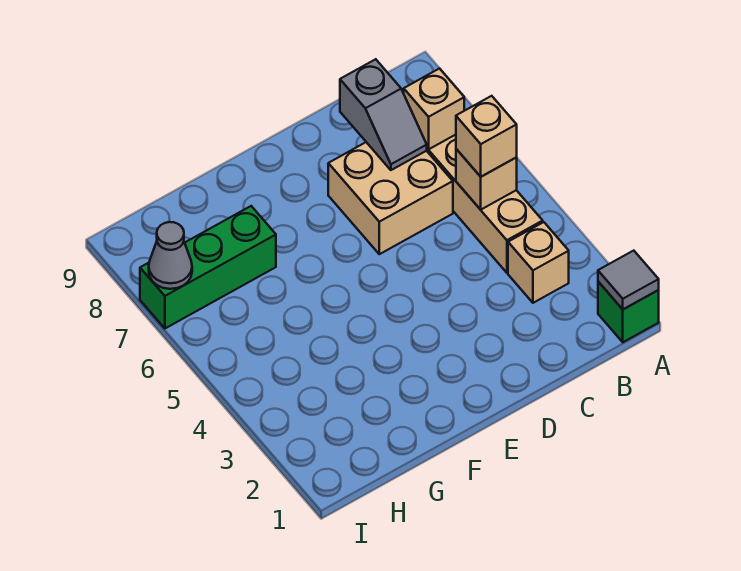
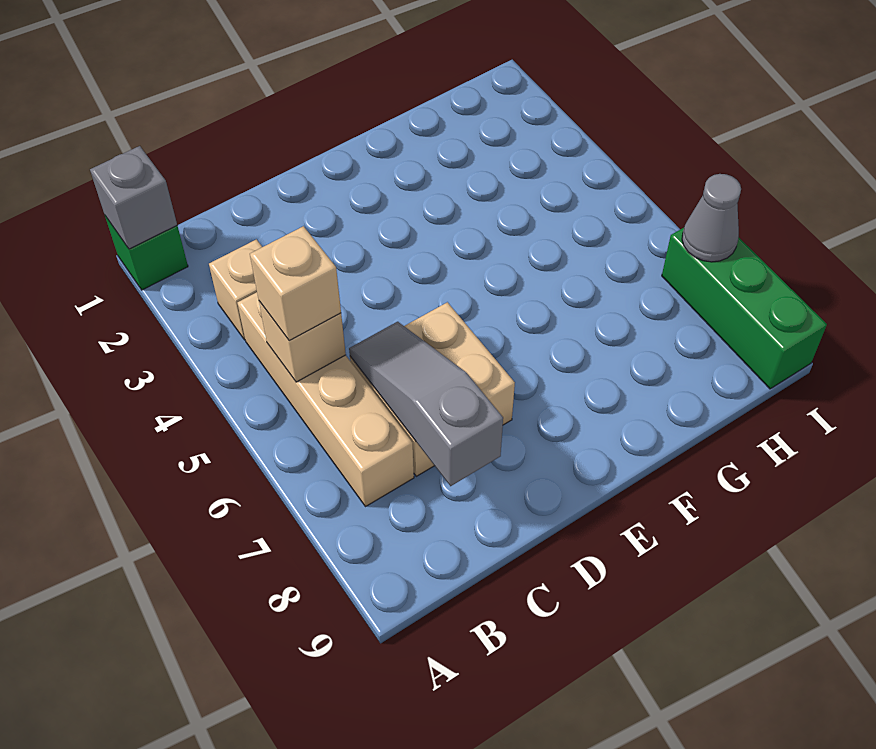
grey tile A1 level 2 -> grey brick A1 level 2
tan brick B7 level 2 -> none
grey slope C7:C8 level 2 top 8 -> grey slope C6:C8 level 2 top 8
green brick G7:I7 level 1 -> green brick I7:I9 level 1

